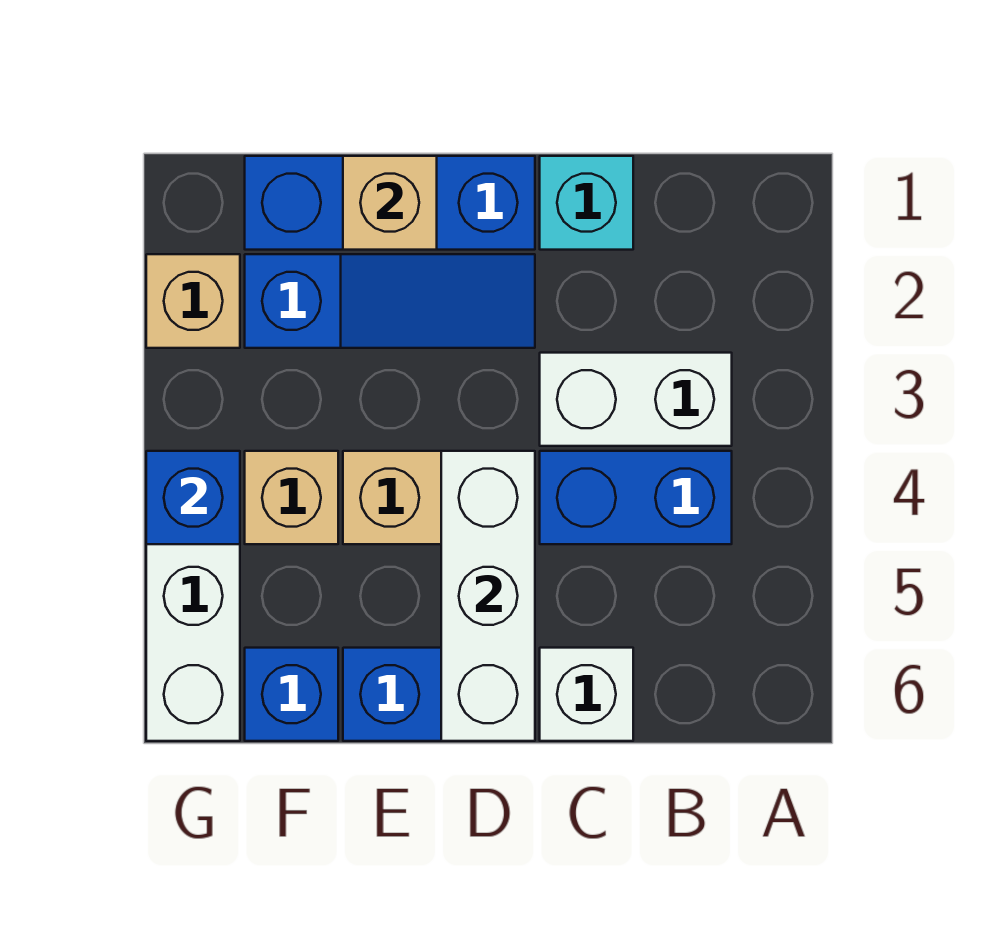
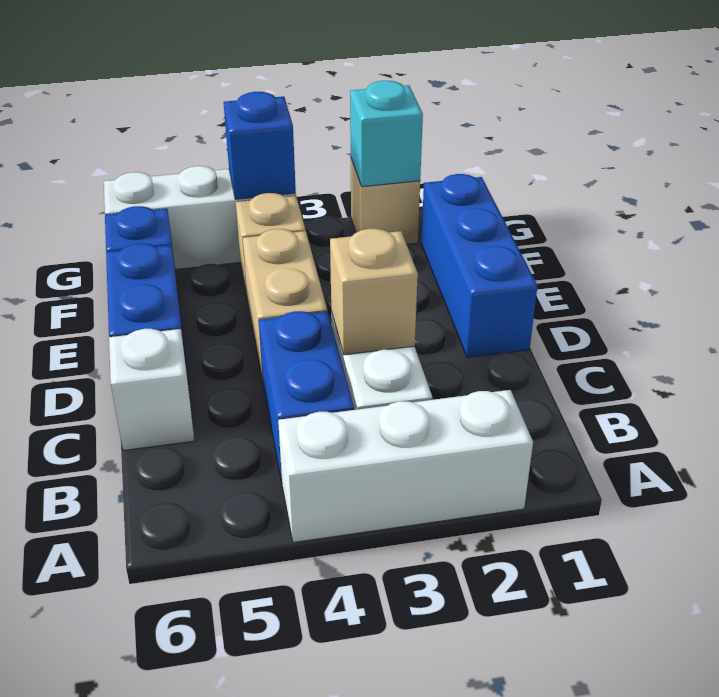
cyan brick C1 level 1 -> cyan brick G2 level 2
blue slope D2:F2 level 1 top F -> none
white brick D4:D6 level 2 -> white brick A2:A4 level 1
tan brick E1 level 2 -> tan brick C3 level 2

